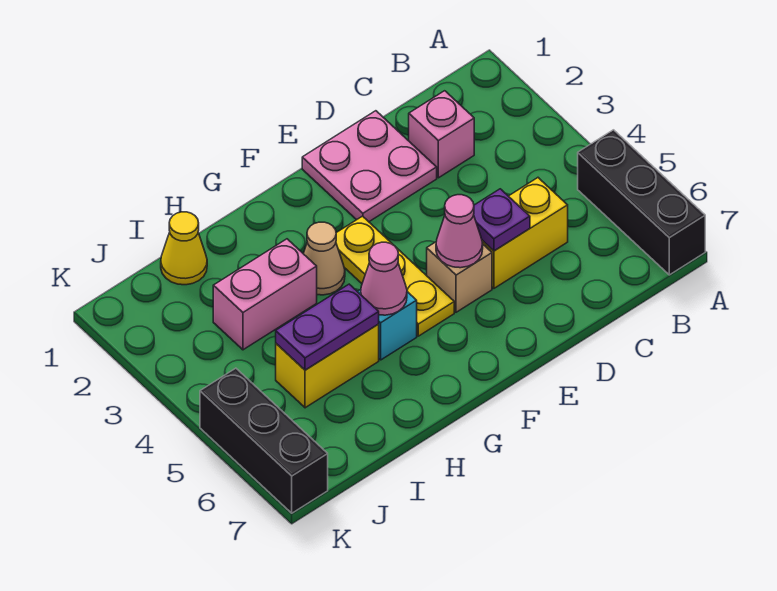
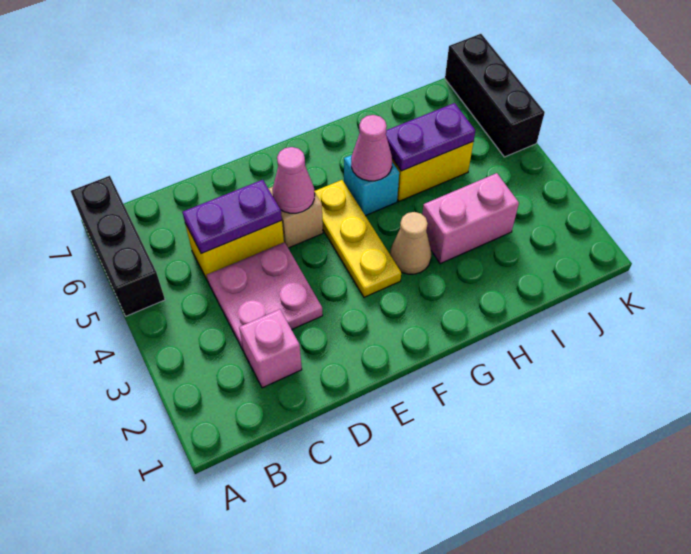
pink plate D1:E2 level 1 -> pink plate C3:D4 level 1
purple plate D5 level 2 -> purple plate C5:D5 level 2
yellow cone I1 level 1 -> none

